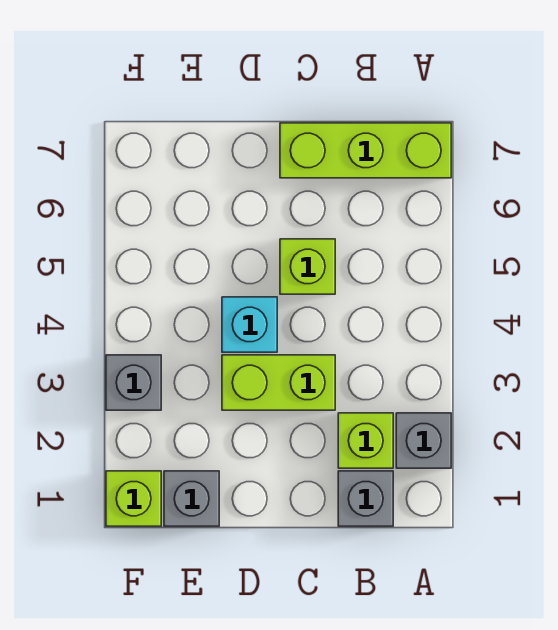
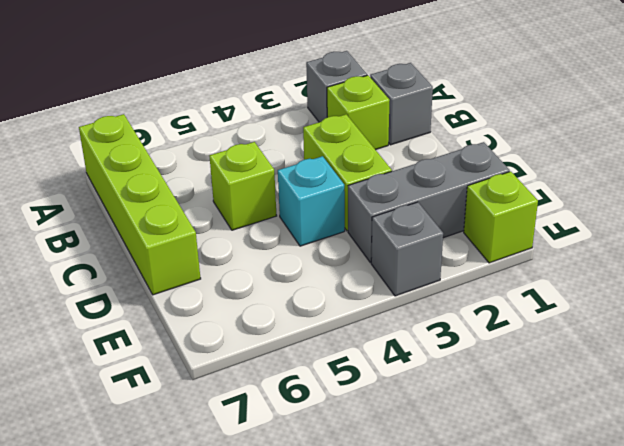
lime brick A7:C7 level 1 -> lime brick A7:D7 level 1
grey brick E1 level 1 -> grey brick E1:E3 level 1

